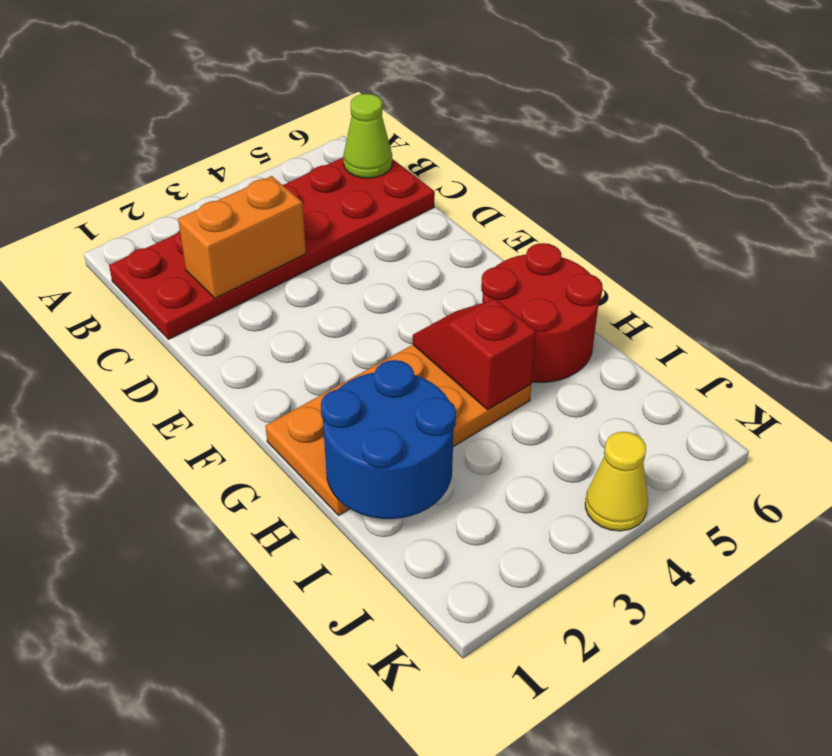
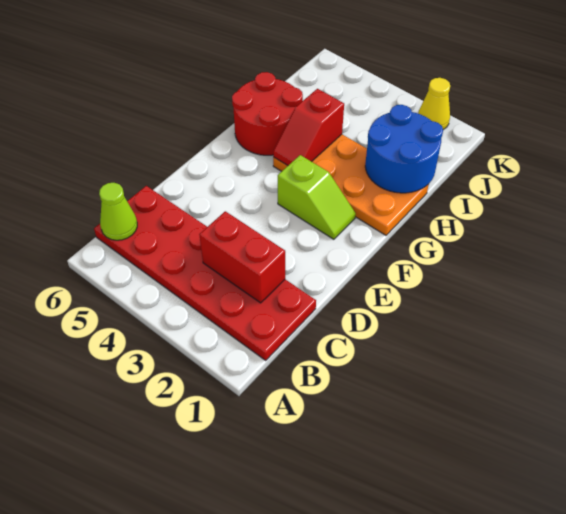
orange brick C2:C3 level 2 -> red brick C2:C3 level 2
none -> lime slope F2:F3 level 1 top 3
yellow cone K4 level 1 -> yellow cone K2 level 1

